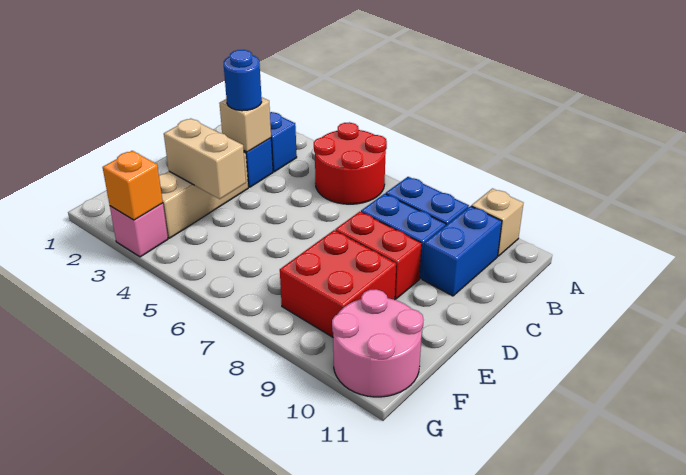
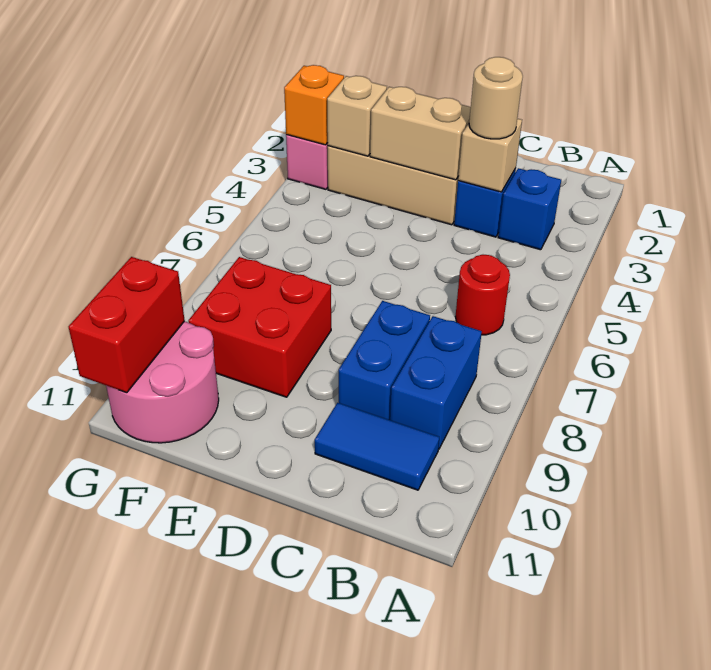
red round brick A5:B6 level 1 -> red round brick B6 level 1
tan brick A10 level 1 -> tan brick F3 level 2
blue brick B10:C10 level 1 -> blue tile B10:C10 level 1
blue round brick C3 level 3 -> tan round brick C3 level 3
red brick D8:D9 level 1 -> red brick G10:G11 level 2
tan brick E3:E4 level 2 -> tan brick D3:E3 level 2

